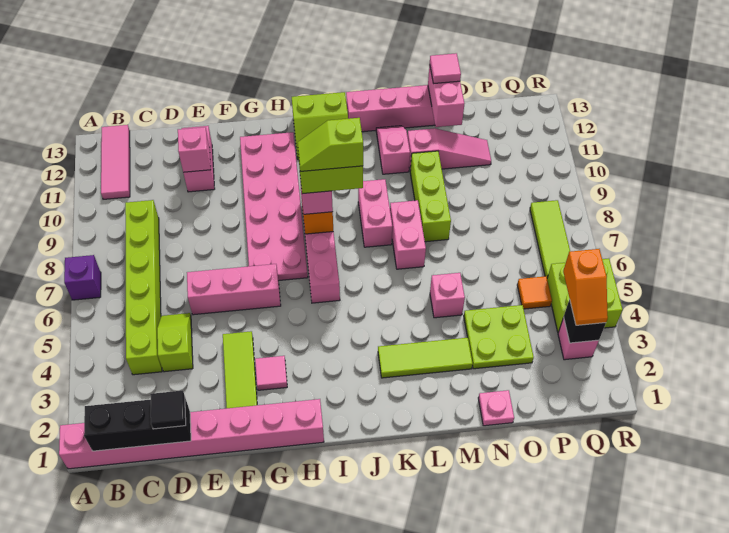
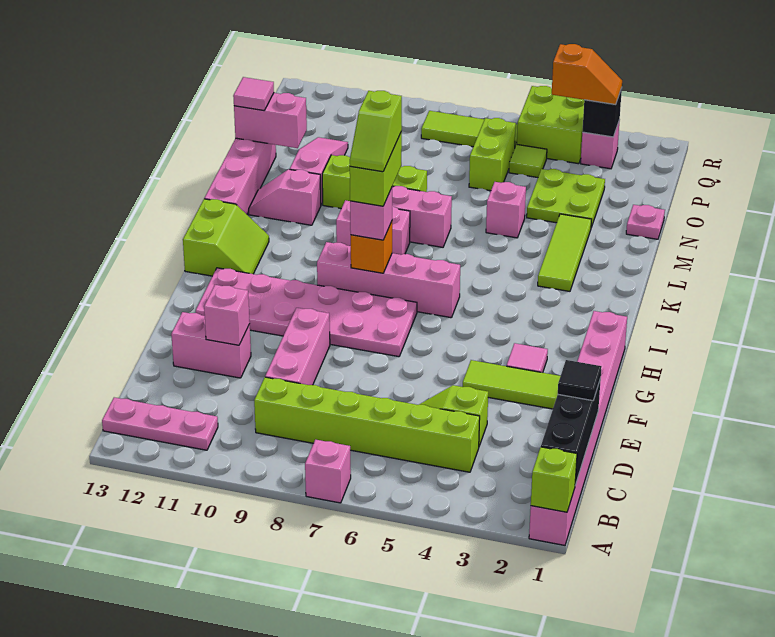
none -> lime brick A1 level 2
purple brick A7 level 1 -> pink brick A7 level 1
pink tile B11:B13 level 1 -> pink plate B11:B13 level 1
pink brick E6:G6 level 1 -> pink brick D9:F9 level 1
none -> lime brick O6:P6 level 1
orange tile P5 level 1 -> lime tile P5 level 1

